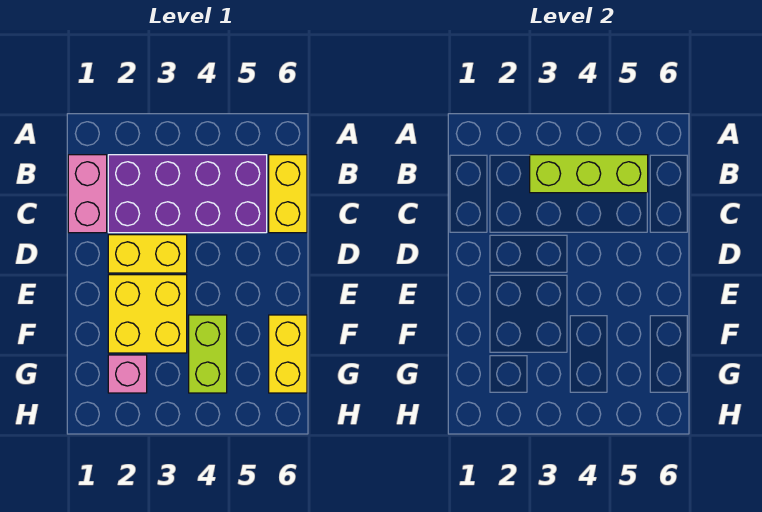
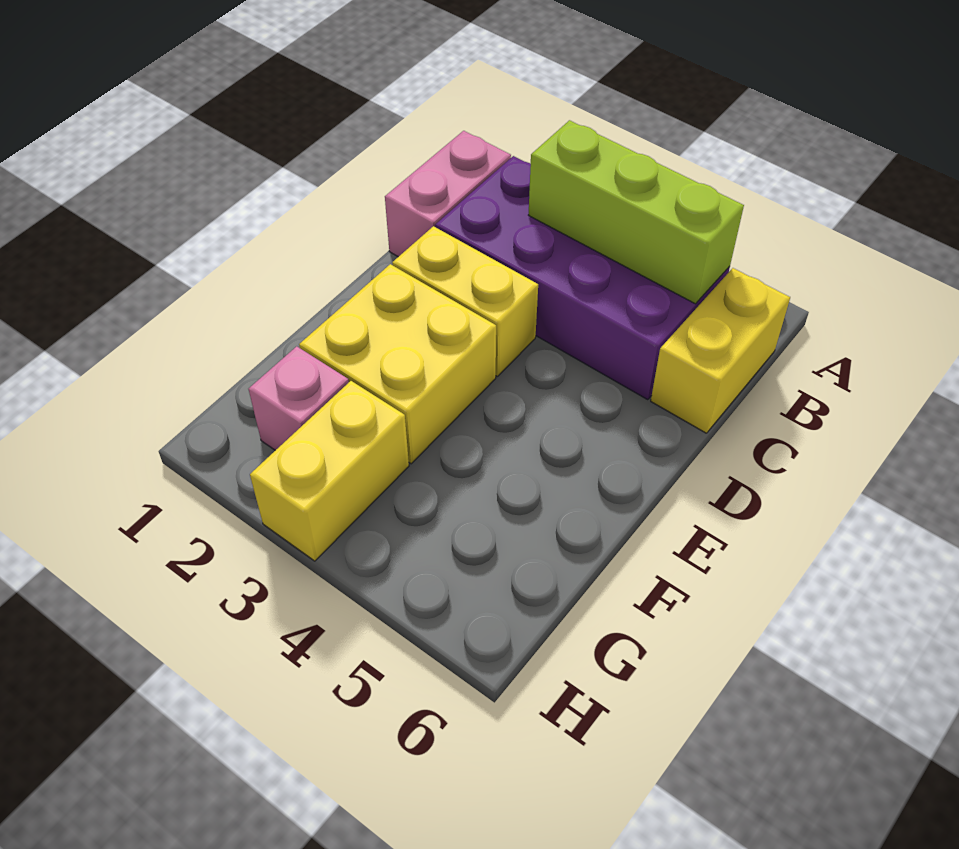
lime brick F4:G4 level 1 -> none
yellow brick F6:G6 level 1 -> yellow brick G3:H3 level 1

